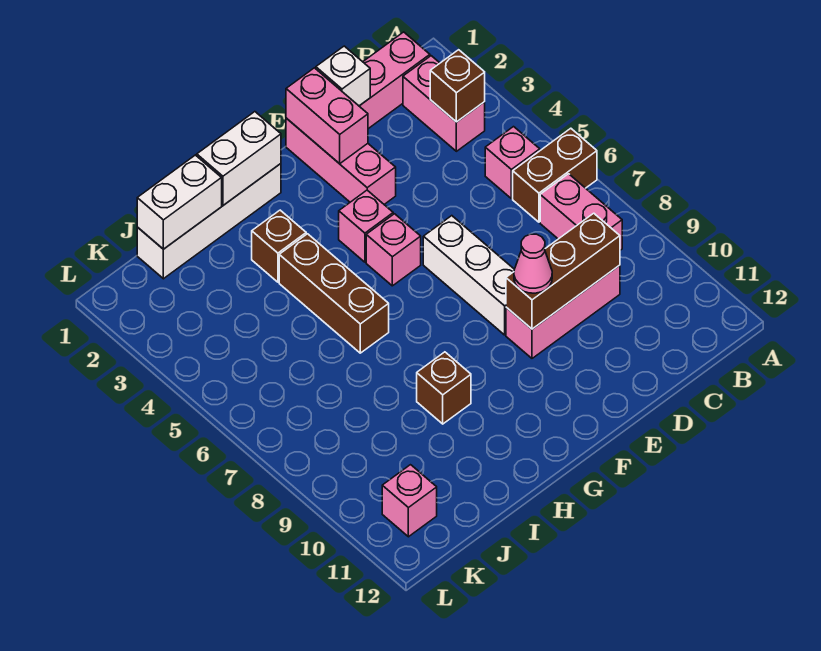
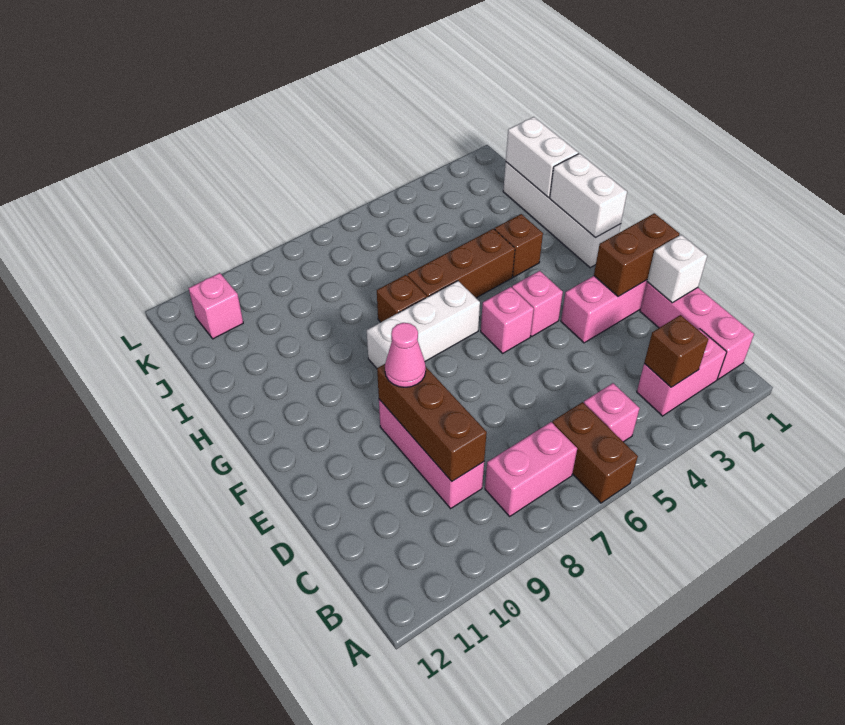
pink brick E1:E2 level 2 -> brown brick E1:E2 level 2
white brick E6:E8 level 1 -> white brick G6:G8 level 1
brown brick H9 level 1 -> brown brick H7 level 1

